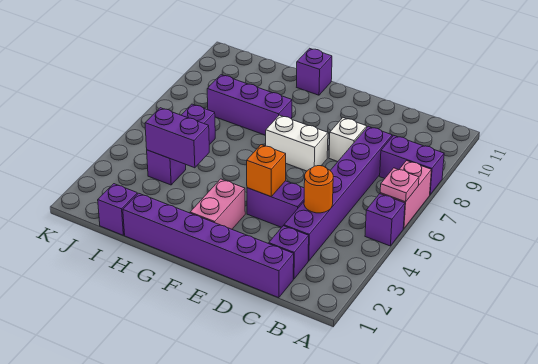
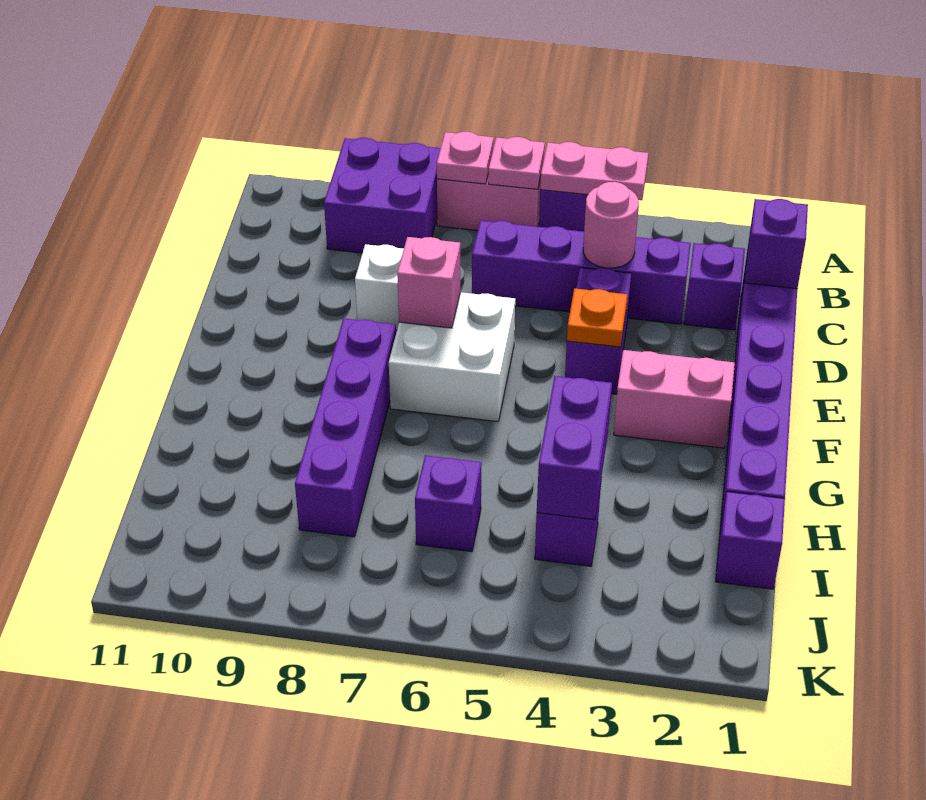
none -> pink plate A4:A5 level 2
none -> pink plate A7 level 2
purple brick A8:B8 level 1 -> purple brick A8:B9 level 1
purple brick C3:C8 level 1 -> purple brick C3:C6 level 1
orange round brick C4 level 2 -> pink round brick C4 level 2
orange brick E4 level 2 -> orange plate E4 level 2
white brick E7:F7 level 1 -> white brick E6:F7 level 1
none -> pink brick E7 level 2
purple brick G8:I8 level 1 -> purple brick F8:I8 level 1
purple brick G11 level 1 -> purple brick C1 level 2

